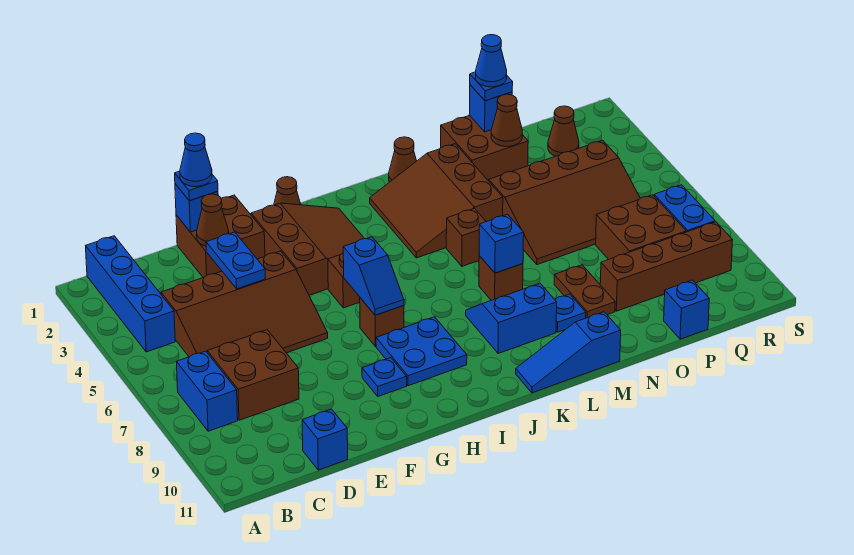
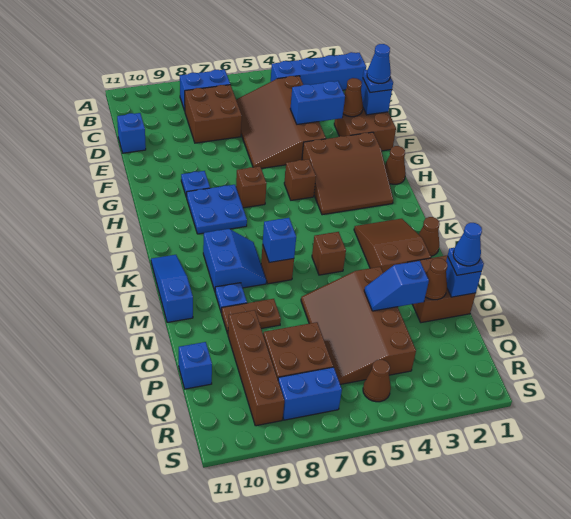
blue plate E3:E4 level 2 -> blue brick E3:E4 level 2
blue slope H6:H7 level 2 top 6 -> blue slope O3:O4 level 2 top 3
brown slope K2:M4 level 1 top M -> brown slope K2:M3 level 1 top M
brown cone Q2 level 1 -> brown cone R5 level 1

